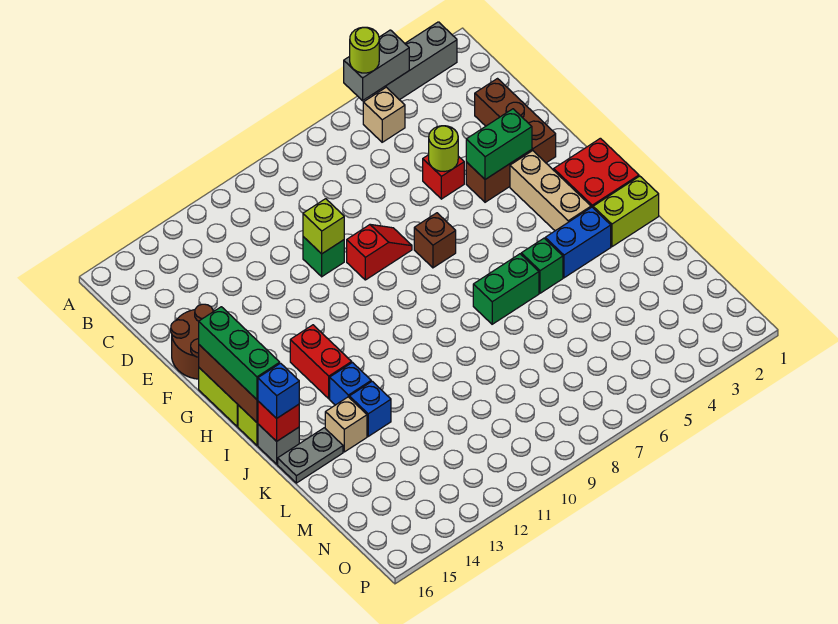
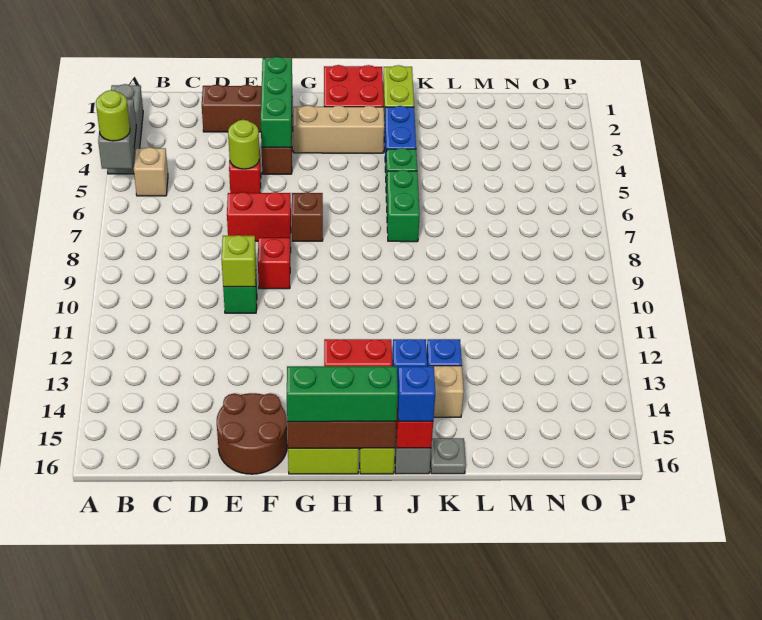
none -> red brick E7:F7 level 1
green brick F3:F4 level 2 -> green brick F2:F4 level 2
grey plate K15:K16 level 1 -> grey plate K16 level 1

